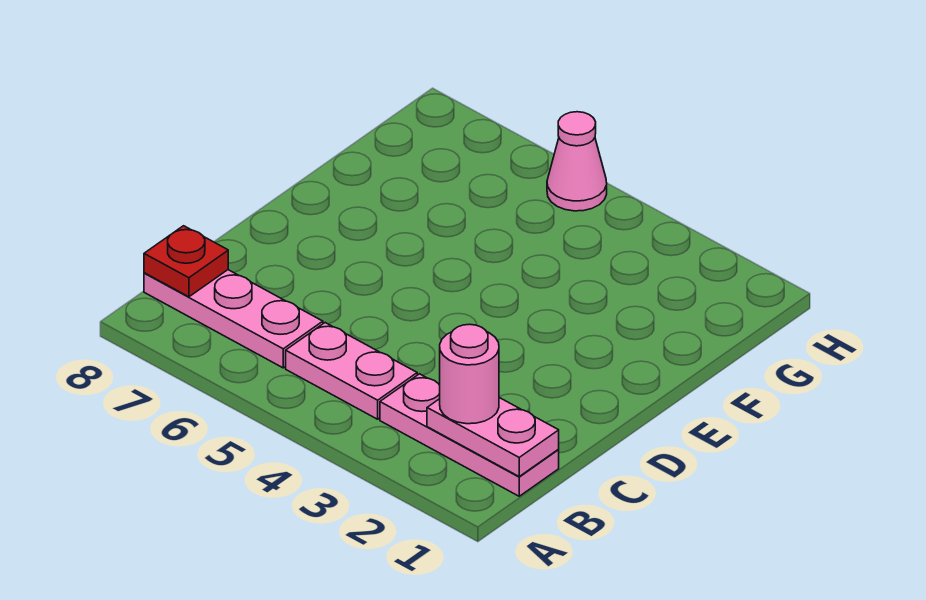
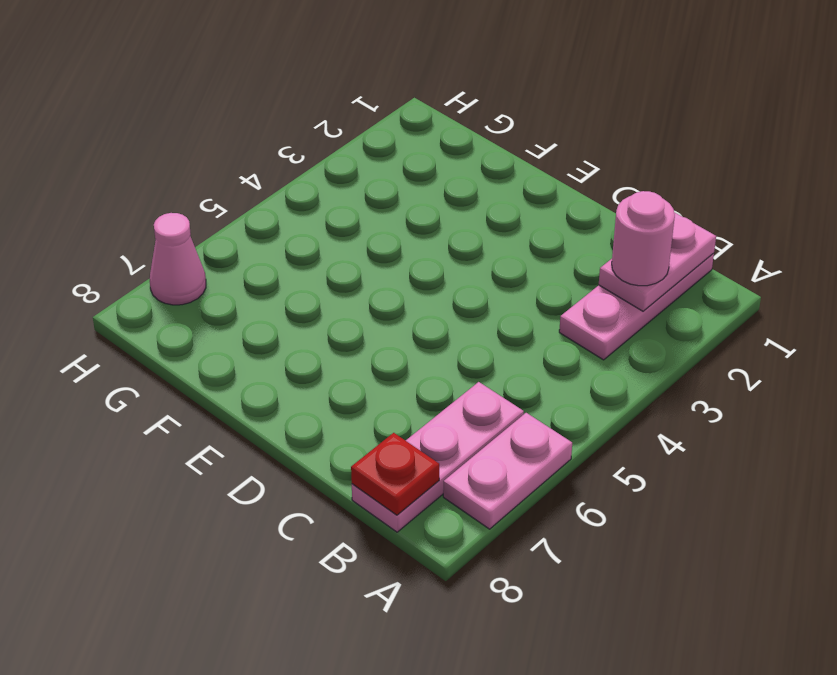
pink plate B4:B5 level 1 -> pink plate A6:A7 level 1
pink cone H5 level 1 -> pink cone H7 level 1

